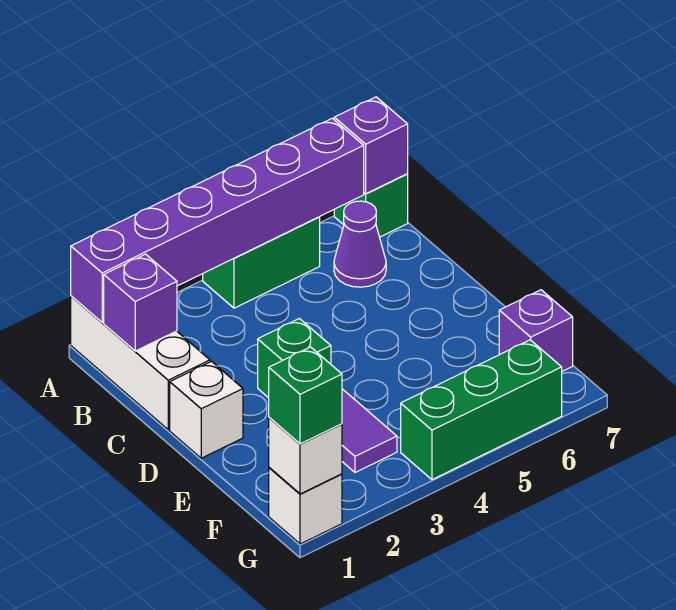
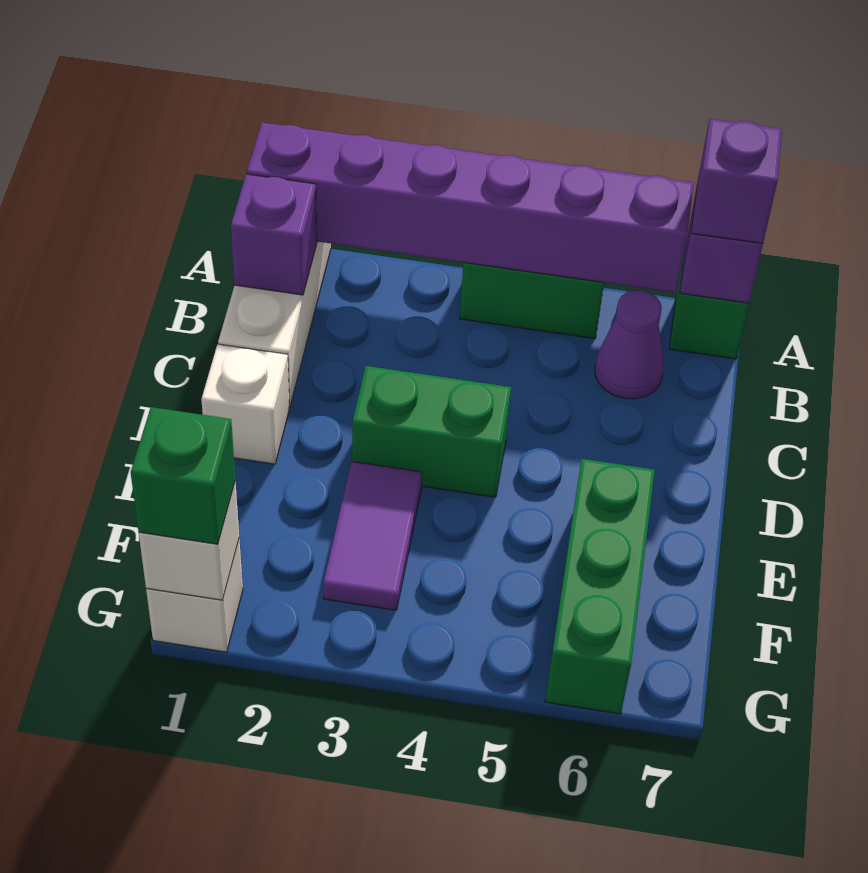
green brick D3 level 1 -> green brick D3:D4 level 1
purple brick F7 level 1 -> purple brick A7 level 3
green brick G4:G6 level 1 -> green brick E6:G6 level 1

